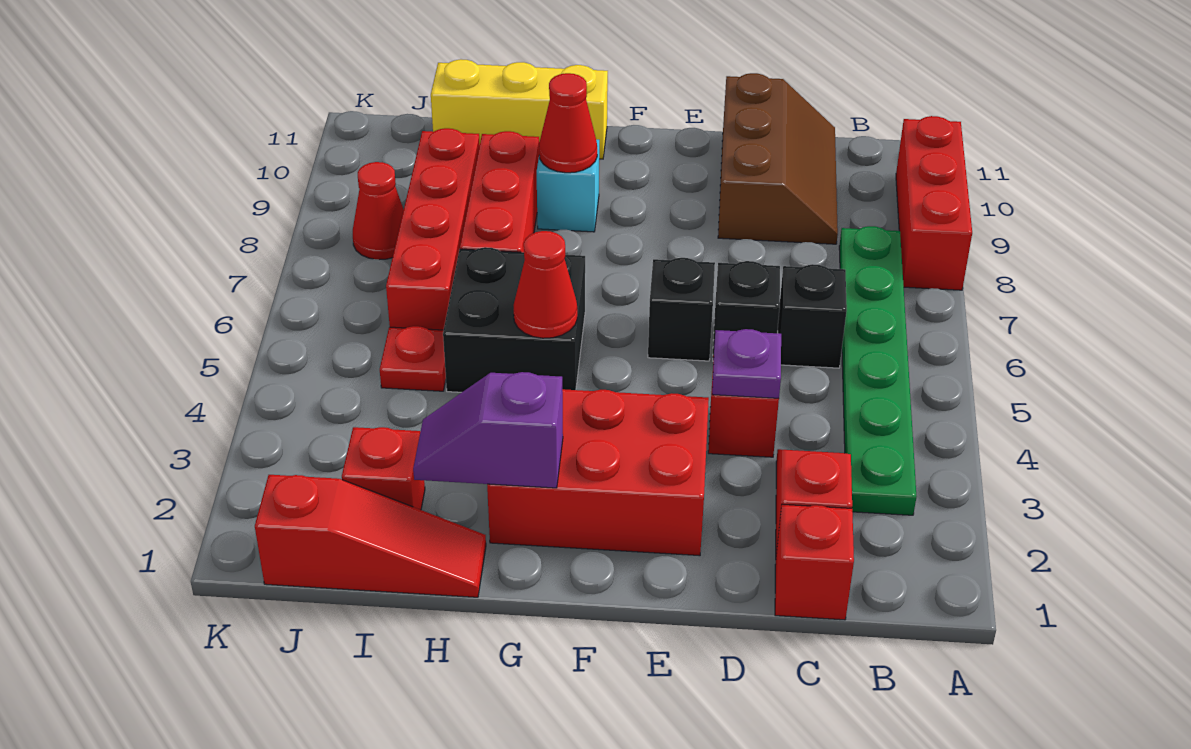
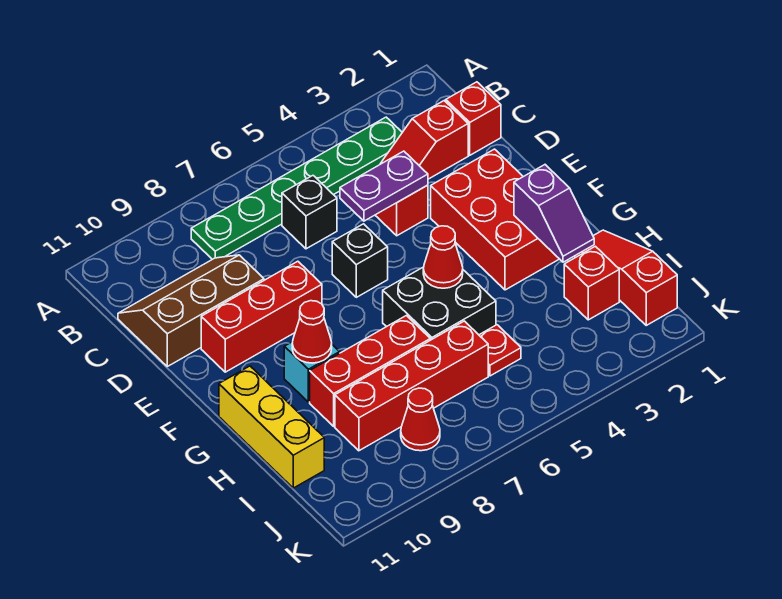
red brick A8:A10 level 1 -> red brick E8:E10 level 1
purple plate D4 level 2 -> purple plate D4:D5 level 2
black brick D6 level 1 -> none

